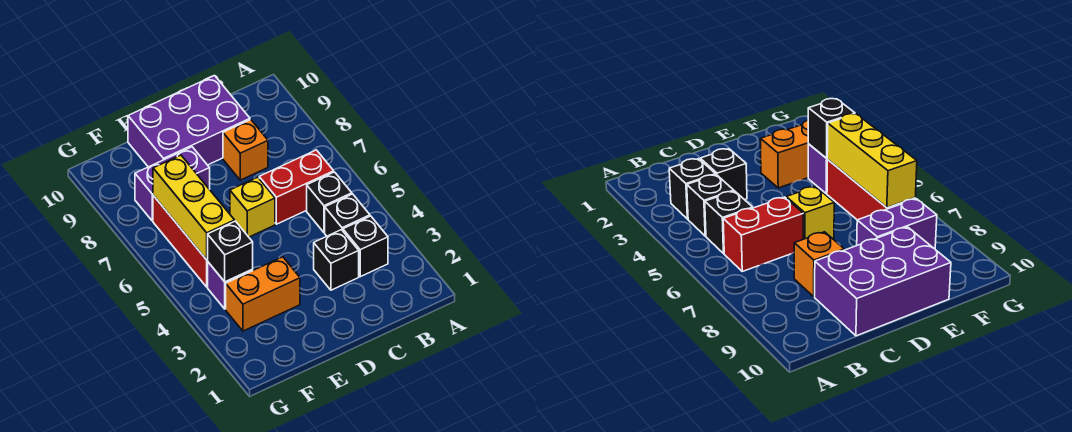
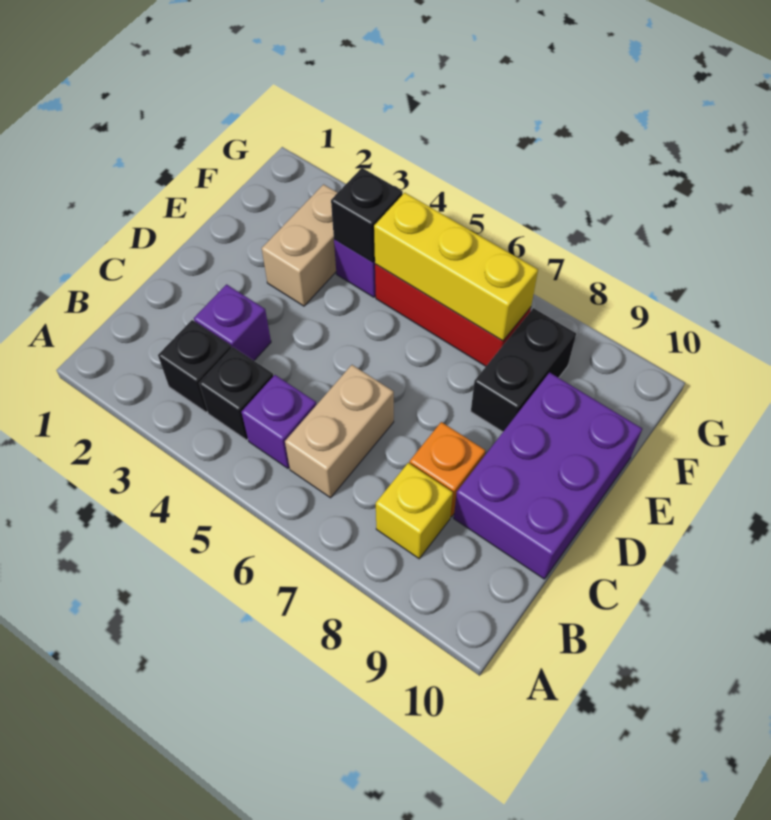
black brick B5 level 1 -> purple brick B5 level 1
red brick B6:C6 level 1 -> tan brick B6:C6 level 1
black brick C3 level 1 -> purple brick C3 level 1
yellow brick D6 level 1 -> yellow brick B8 level 1
orange brick E3:F3 level 1 -> tan brick E3:F3 level 1
purple brick E8:F8 level 1 -> black brick E8:F8 level 1

